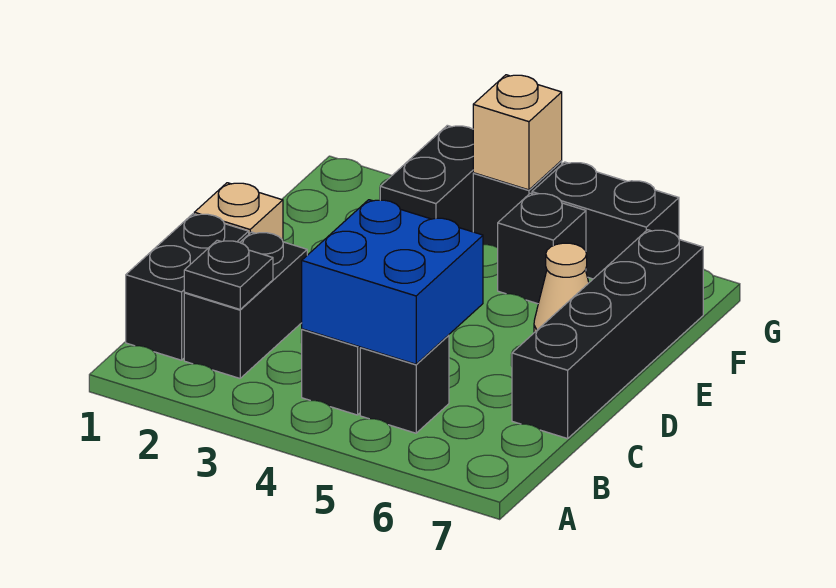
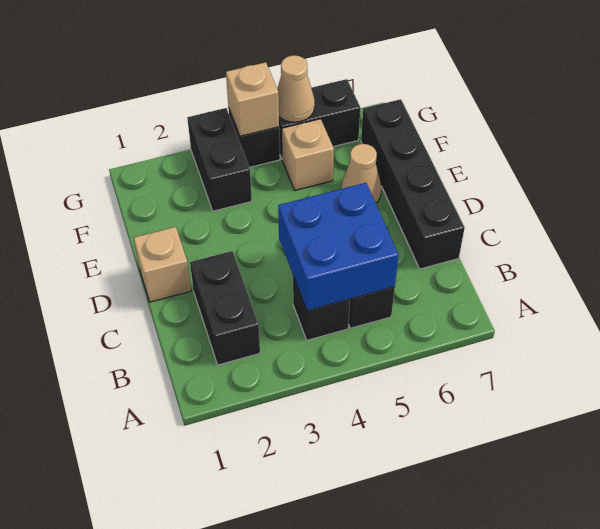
black brick B1:C1 level 1 -> none
black plate B2 level 2 -> none
black brick F5 level 1 -> tan brick F5 level 1
none -> tan cone G5 level 2

